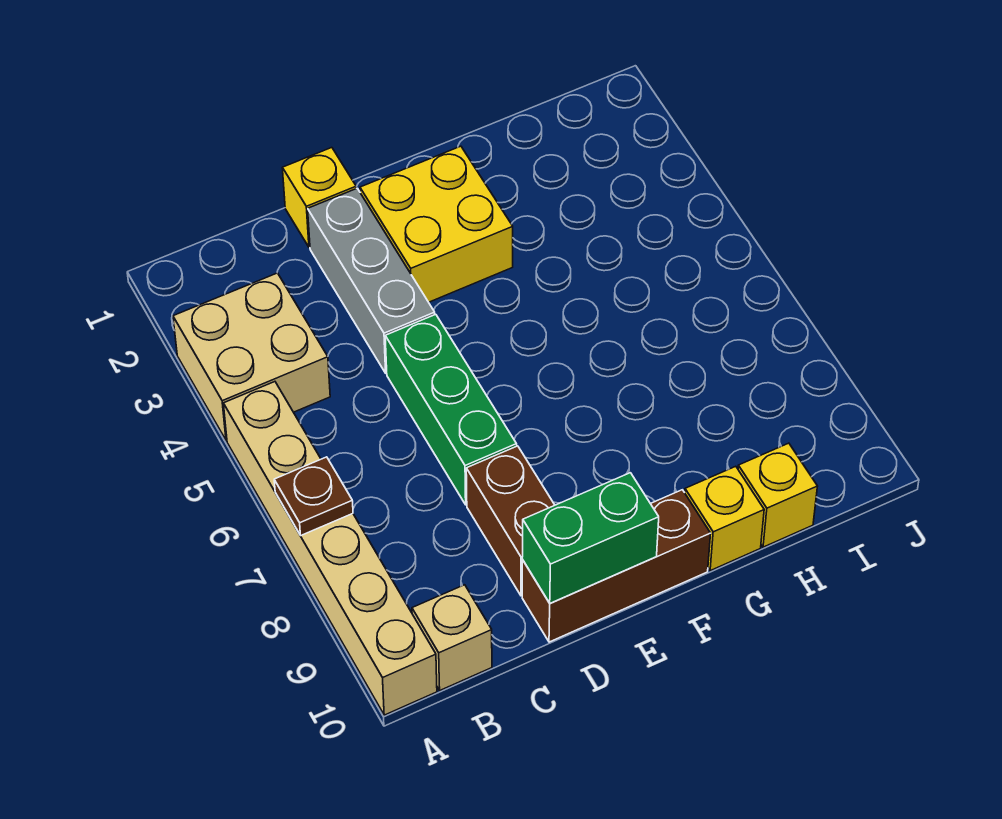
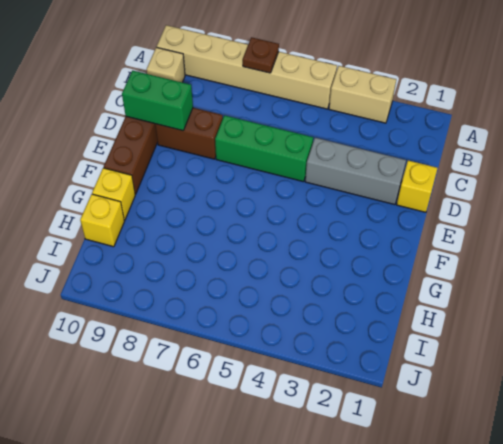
tan brick A3:B4 level 1 -> tan brick A3:A4 level 1
green brick D10:E10 level 2 -> green brick D9:D10 level 2
yellow brick E2:F3 level 1 -> none

